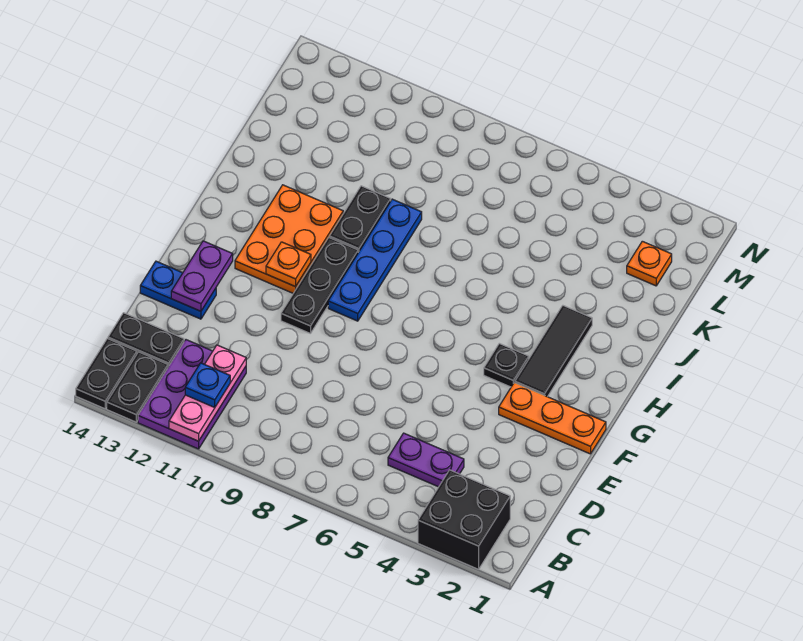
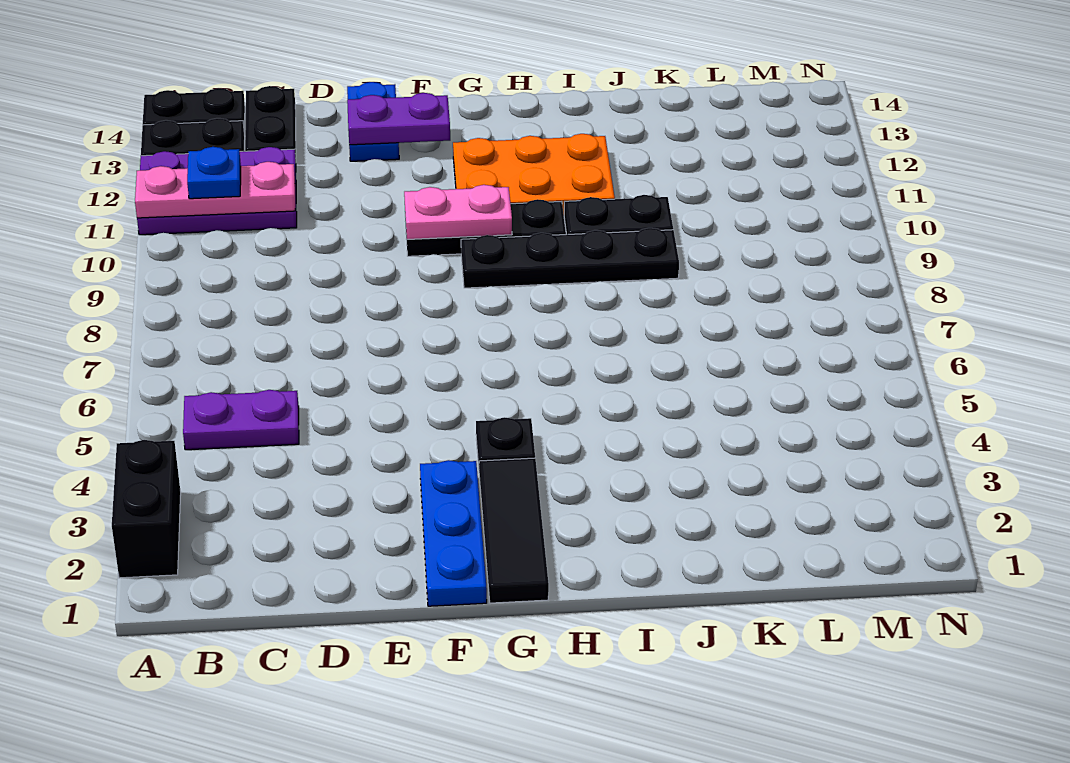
black brick A2:B3 level 1 -> black brick A2:A3 level 1
purple plate C4:C5 level 1 -> purple plate B5:C5 level 1
orange plate F1:F3 level 1 -> blue plate F1:F3 level 1
none -> pink plate F10:G10 level 2
black tile G3:I3 level 1 -> black tile G1:G3 level 1
blue plate G9:J9 level 1 -> black plate G9:J9 level 1
orange plate G11 level 2 -> none
orange plate L2 level 1 -> none

